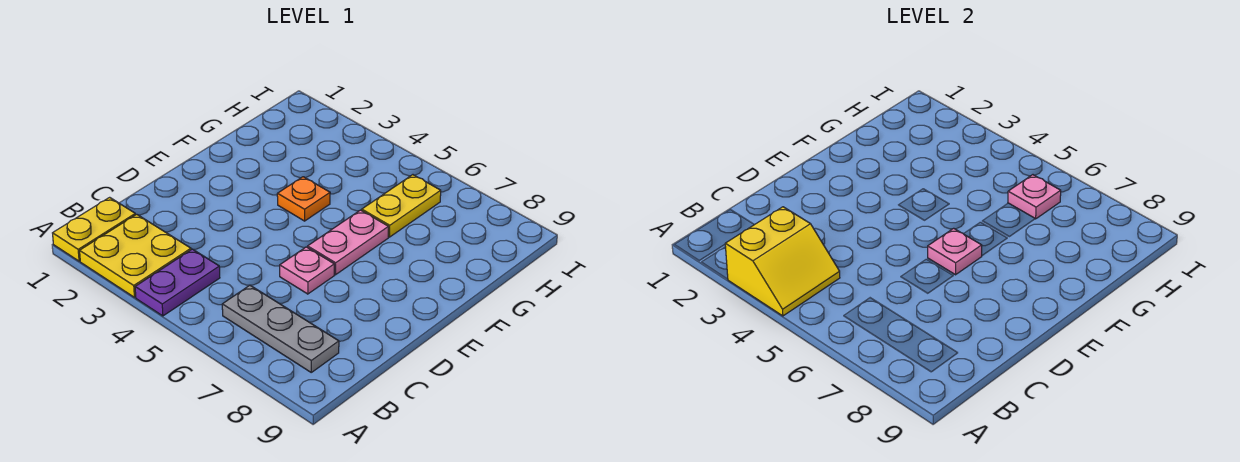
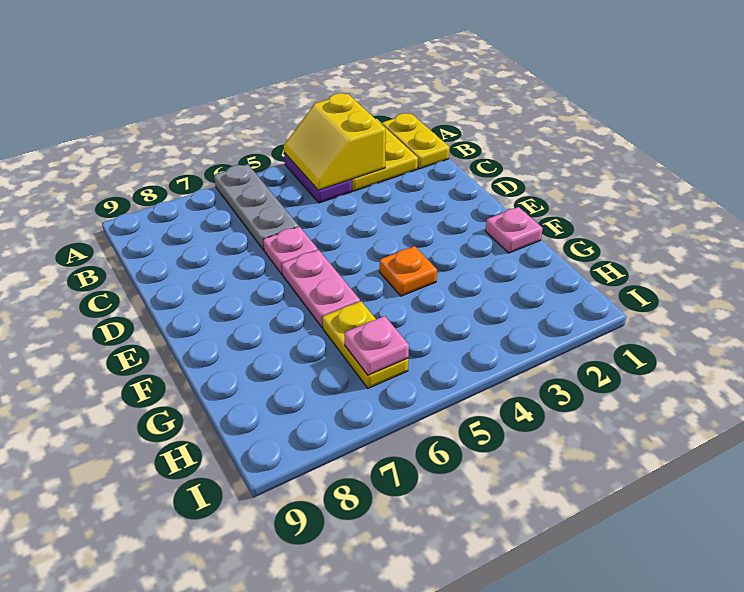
grey plate B6:B8 level 1 -> grey plate A6:C6 level 1
pink plate E6 level 2 -> pink plate F1 level 1

